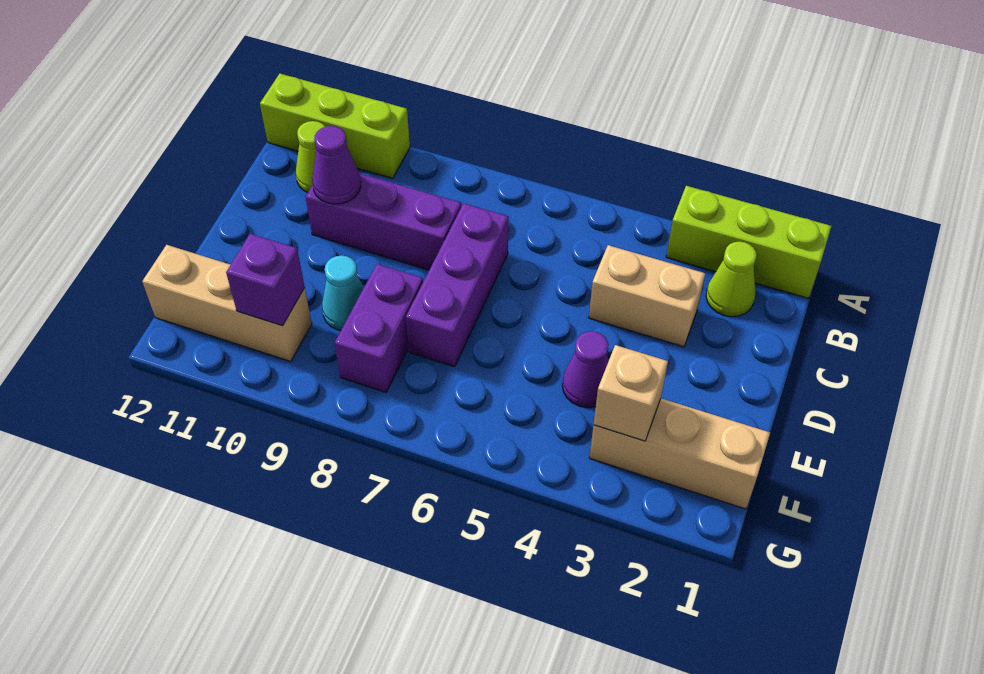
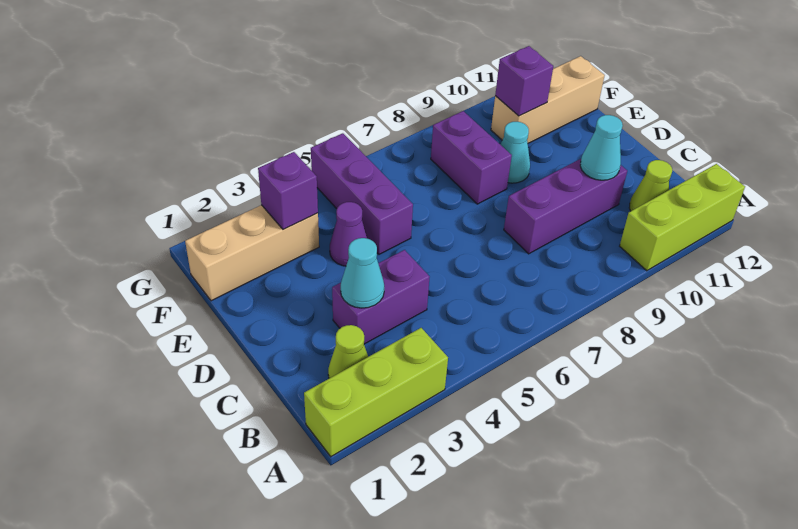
tan brick C3:C4 level 1 -> purple brick C3:C4 level 1
none -> cyan cone C3 level 2
purple brick C7:E7 level 1 -> purple brick E5:G5 level 1
purple cone C10 level 2 -> cyan cone C10 level 2
tan brick F3 level 2 -> purple brick F3 level 2

